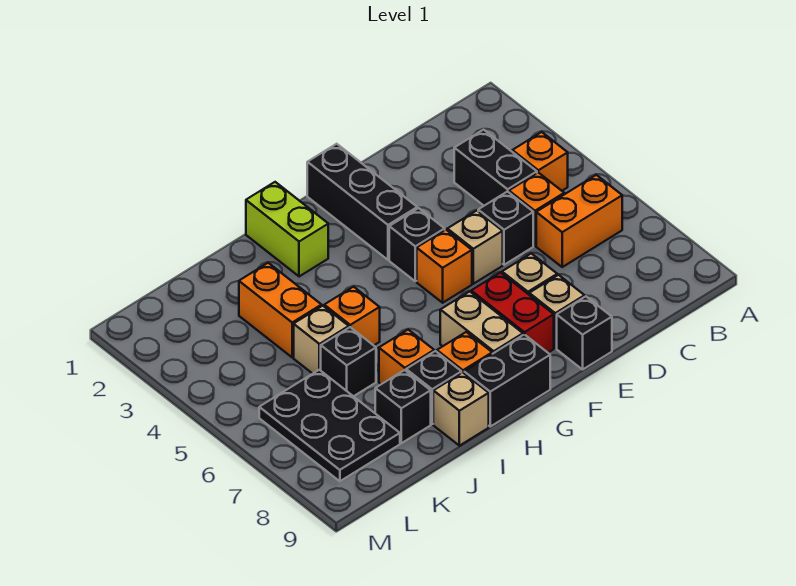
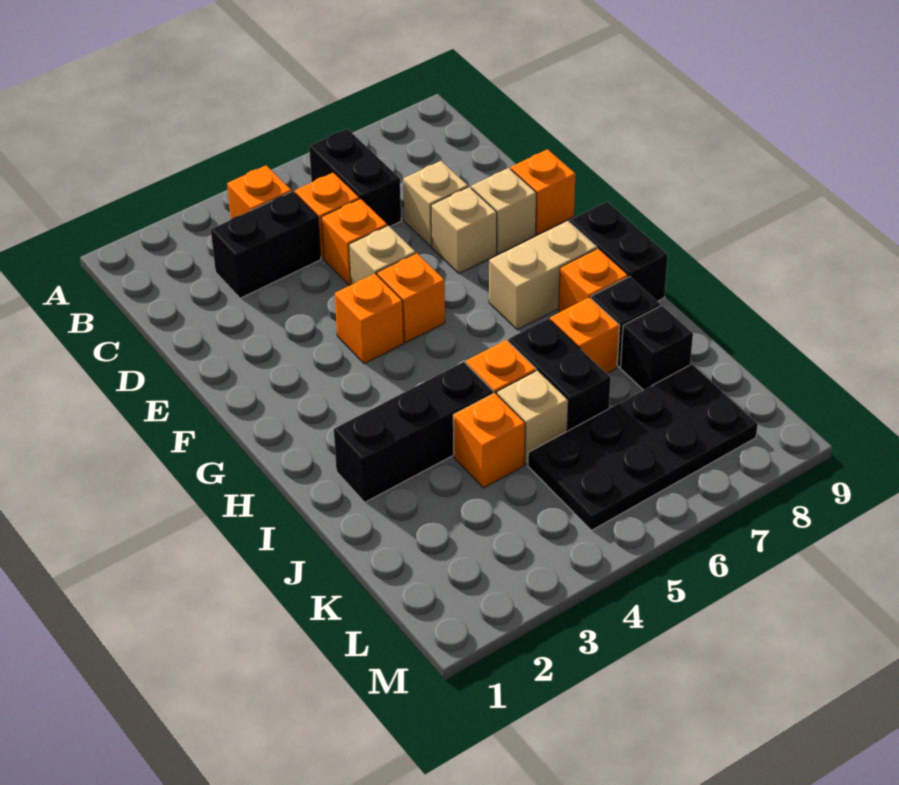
orange brick B6:C6 level 1 -> black brick B6:C6 level 1
black brick D5 level 1 -> orange brick D5 level 1
black brick E9 level 1 -> orange brick E9 level 1
black brick F1:F3 level 1 -> black brick I2:I4 level 1
black brick F4 level 1 -> orange brick F4 level 1
red brick F7:F8 level 1 -> none
lime brick H1:H2 level 1 -> none
tan brick I9 level 1 -> tan brick D7 level 1
orange brick J3:J4 level 1 -> orange brick J4 level 1
black brick J6 level 1 -> black brick I6:J6 level 1
black plate K6:L8 level 1 -> black plate K5:L8 level 1

